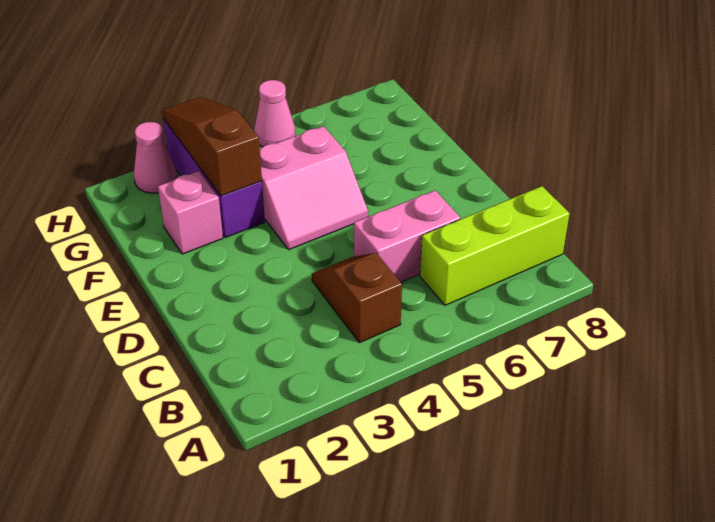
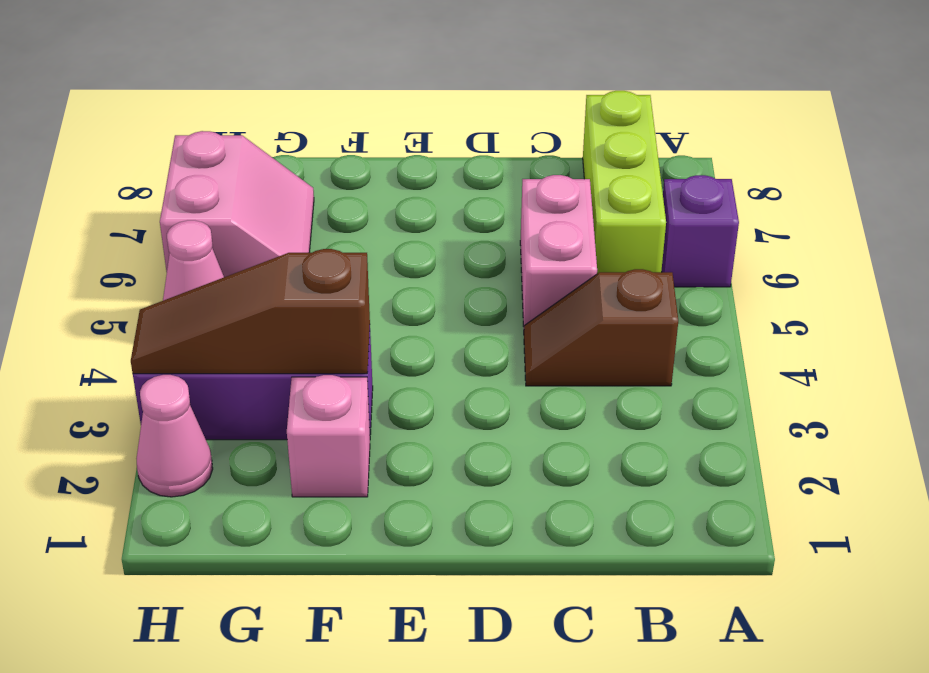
none -> purple brick A6 level 1
pink slope E4:F5 level 1 top F -> pink slope G6:H7 level 1 top H

